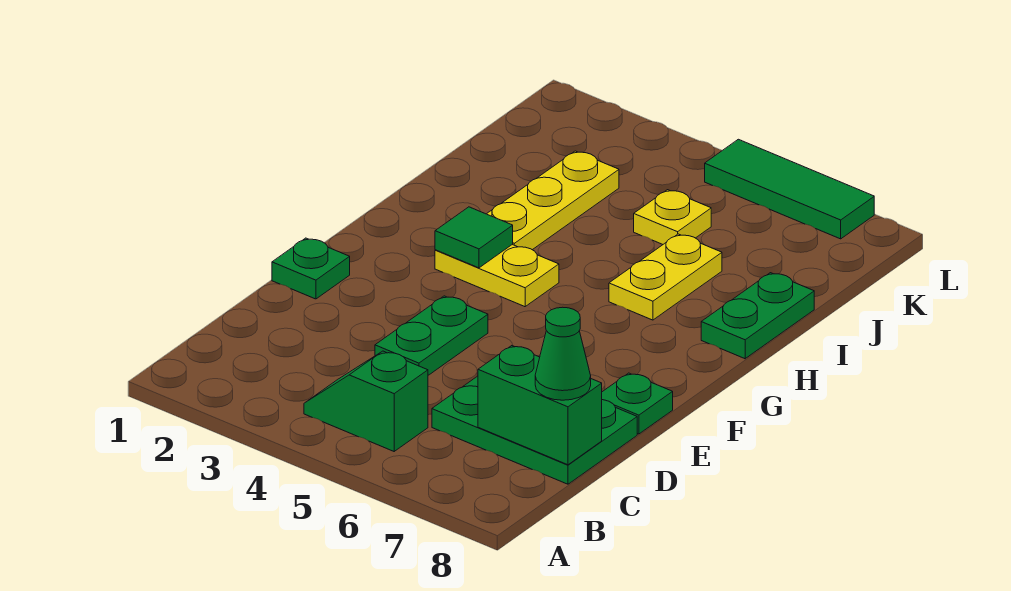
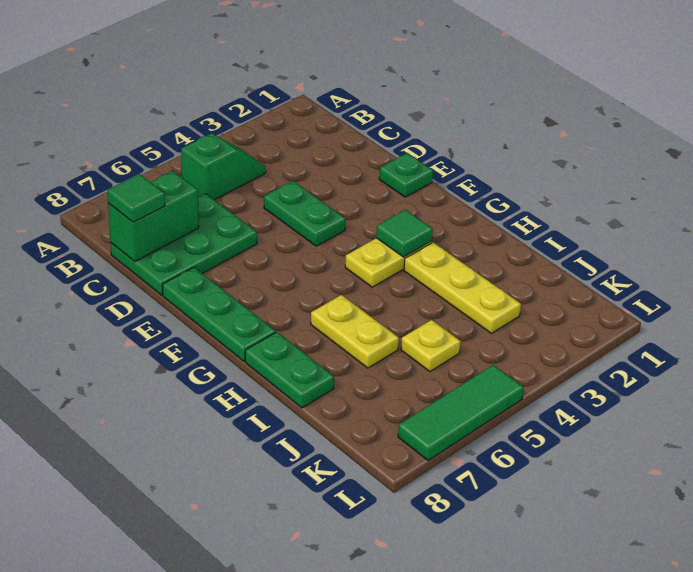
green cone C8 level 3 -> green tile C8 level 3
green plate E8 level 1 -> green plate E8:G8 level 1

